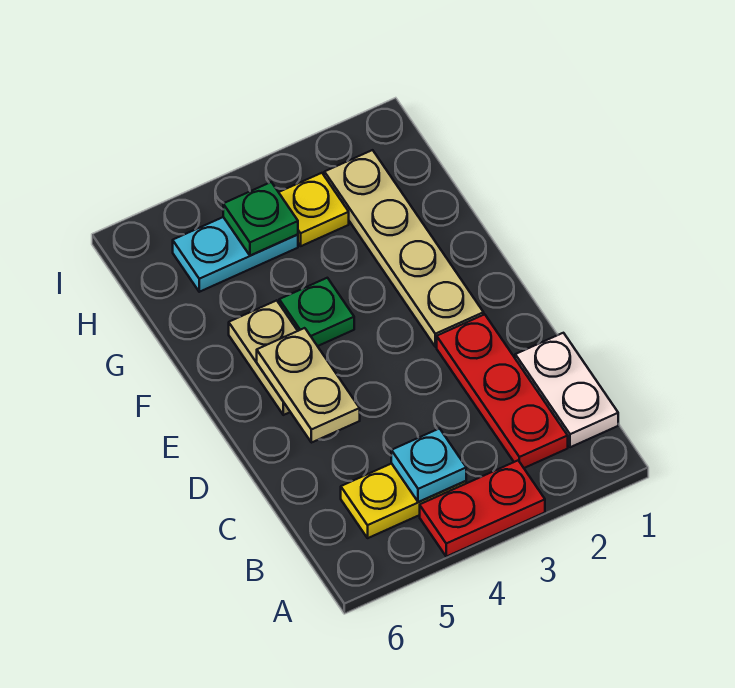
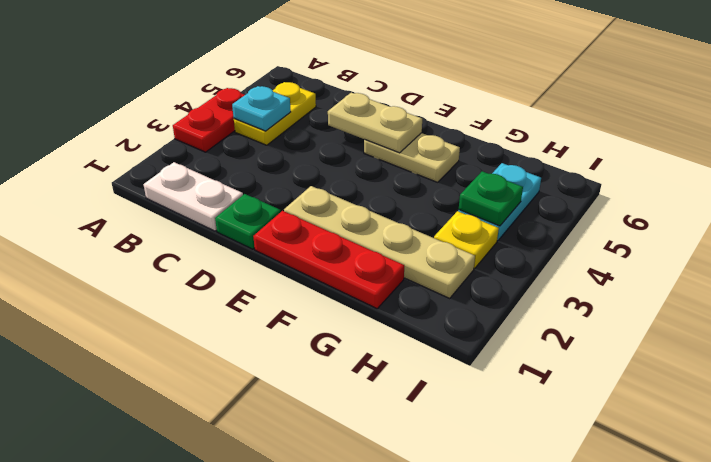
red plate B2:D2 level 1 -> red plate E1:G1 level 1
green plate F4 level 1 -> green plate D1 level 1

